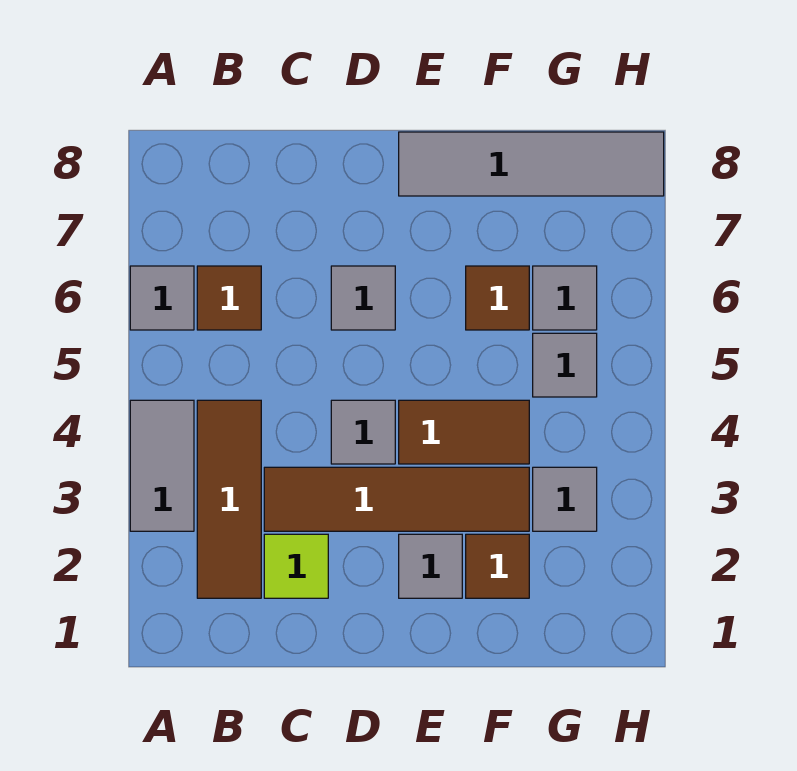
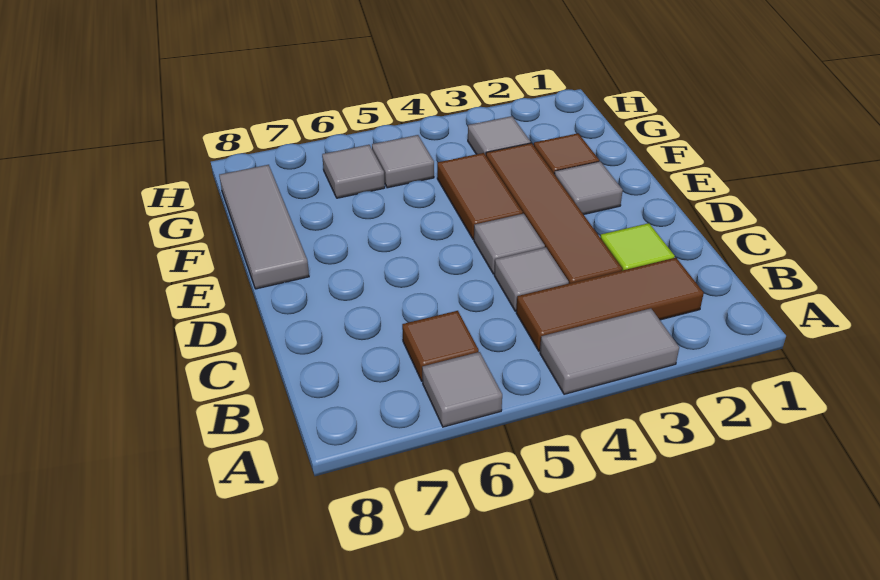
grey tile D6 level 1 -> grey tile C4 level 1
grey tile E8:H8 level 1 -> grey tile E8:G8 level 1
brown tile F6 level 1 -> none

